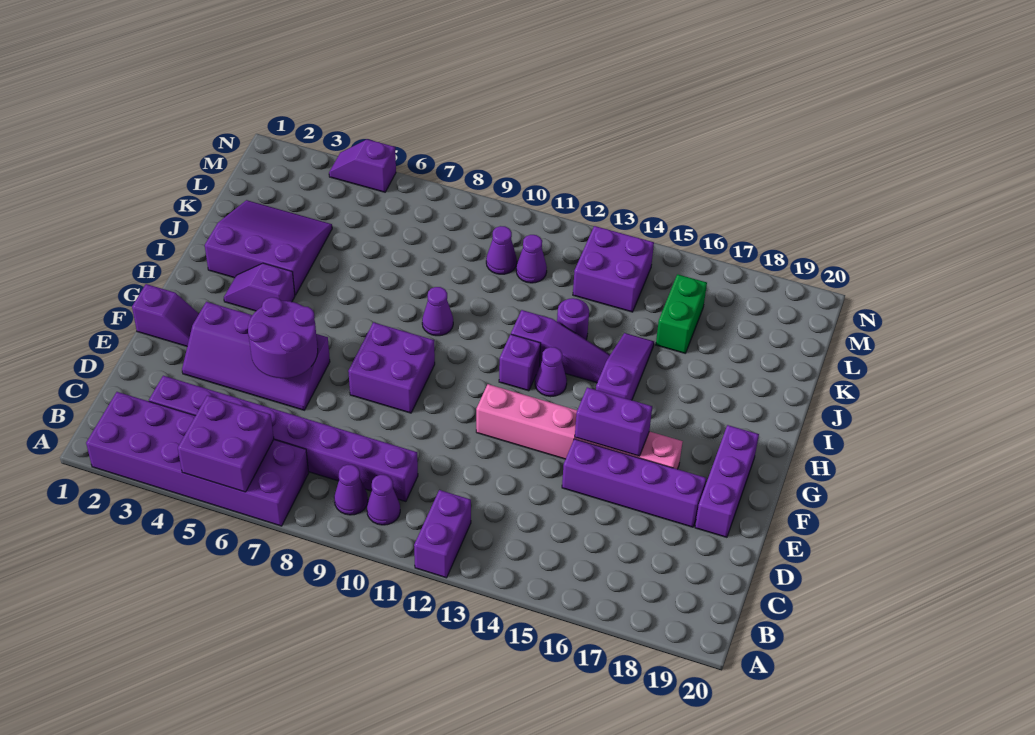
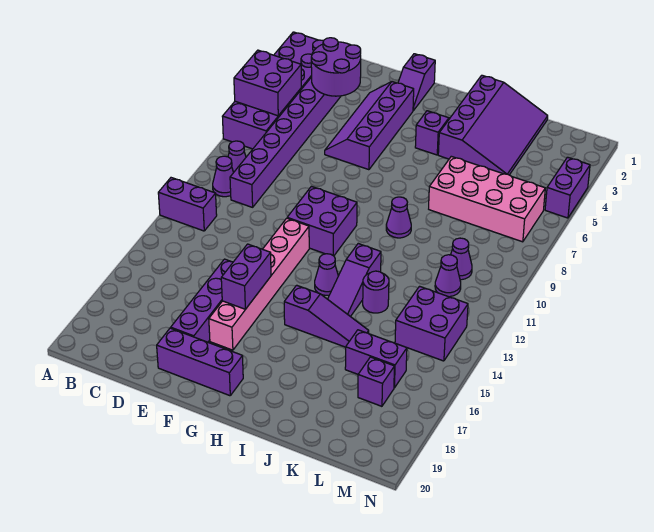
purple round brick E5:F6 level 2 -> purple round brick C3:D4 level 2
purple brick F8:G9 level 1 -> purple brick F10:G11 level 1
purple brick H12 level 1 -> purple brick L17 level 1
purple slope I2:K4 level 1 top I -> purple slope I1:K4 level 1 top I
none -> pink brick J6:M7 level 1
green brick K16:L16 level 1 -> purple brick K16:L16 level 1
purple slope N4:N5 level 1 top 5 -> purple brick N4:N5 level 1

